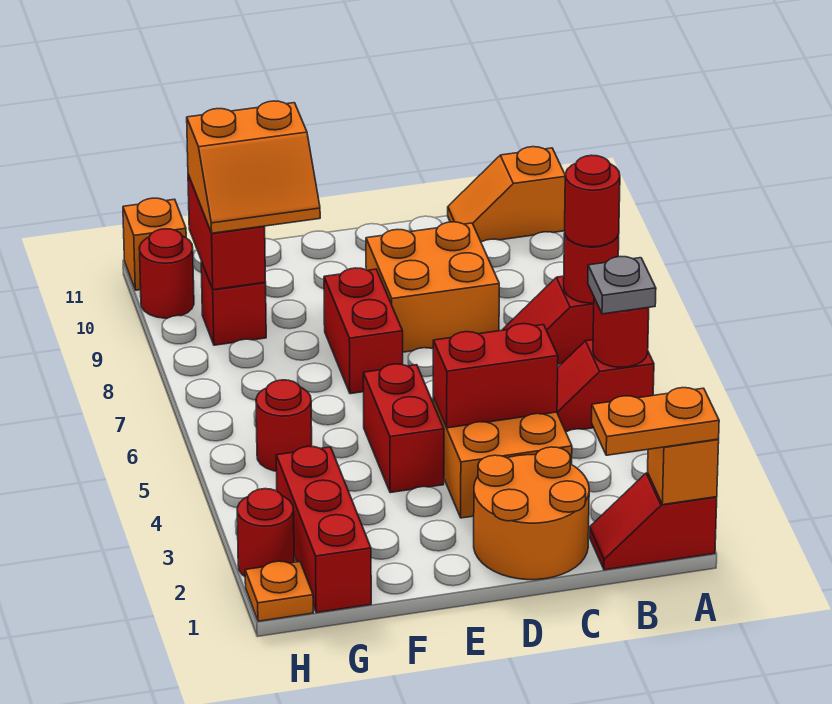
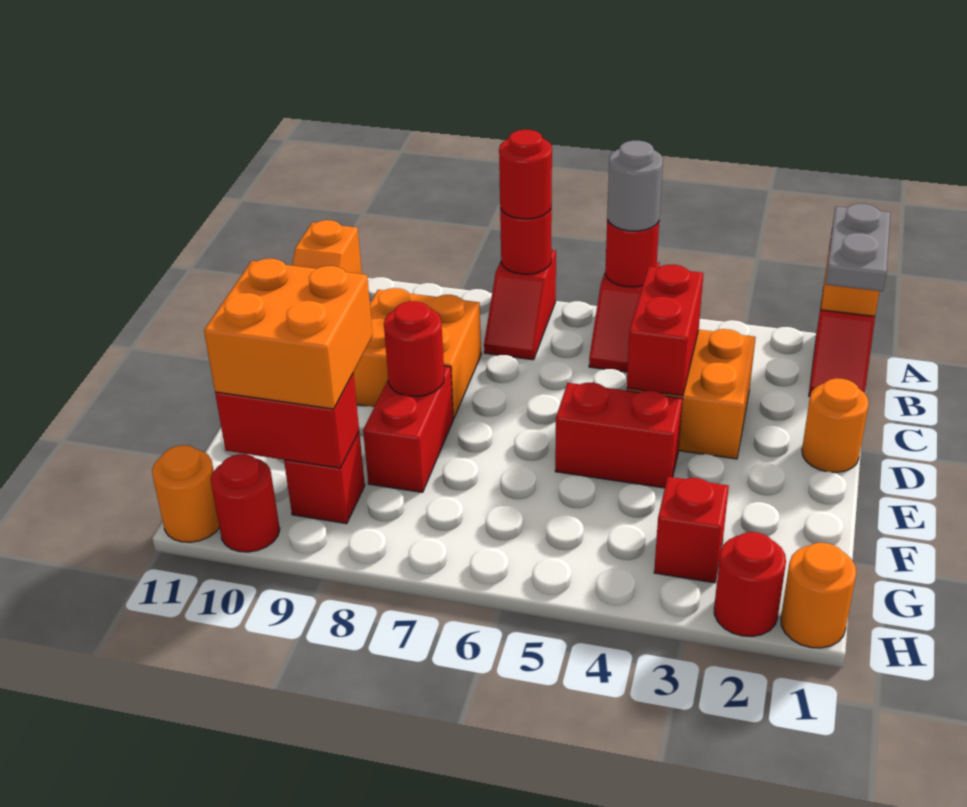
orange plate A1:B1 level 3 -> grey plate A1:B1 level 3
grey plate A5 level 3 -> grey round brick A5 level 3
orange round brick C1:D2 level 1 -> orange round brick D1 level 1
red brick E7:E8 level 1 -> red brick E8:F8 level 1
orange slope F9:G10 level 3 top 10 -> orange brick F9:G10 level 3
red brick G1:G3 level 1 -> red brick G3 level 1
red round brick G5 level 1 -> red round brick E8 level 2
orange plate H1 level 1 -> orange round brick H1 level 1
orange brick H11 level 1 -> orange round brick H11 level 1

